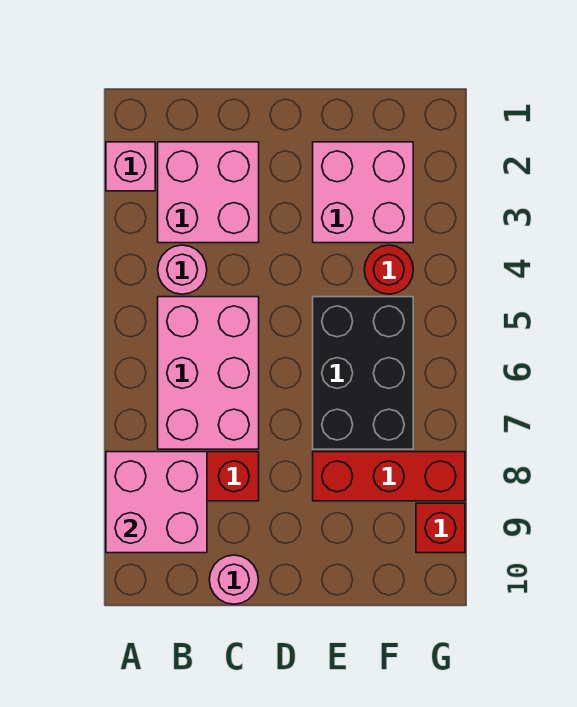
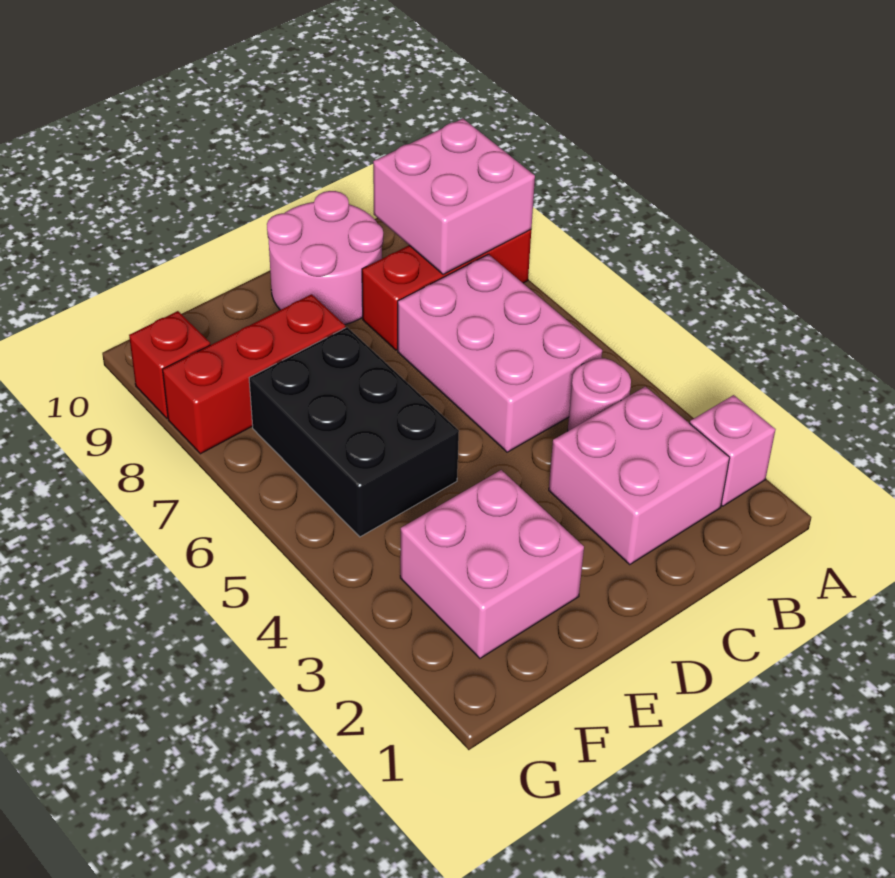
pink round brick C10 level 1 -> pink round brick C9:D10 level 1
red round brick F4 level 1 -> none

